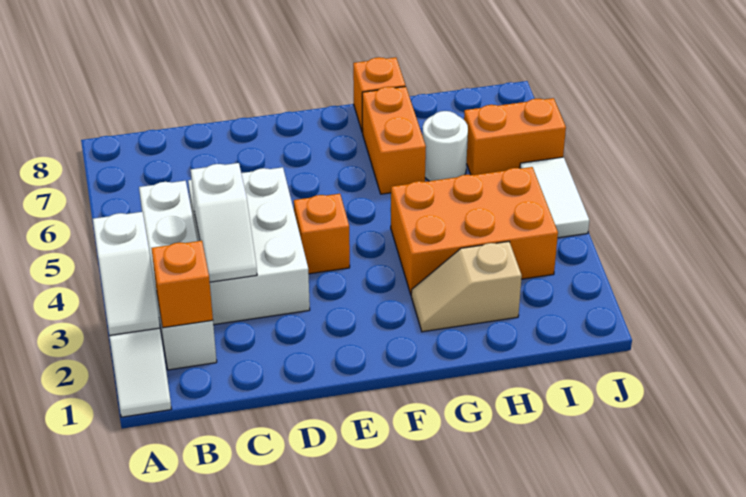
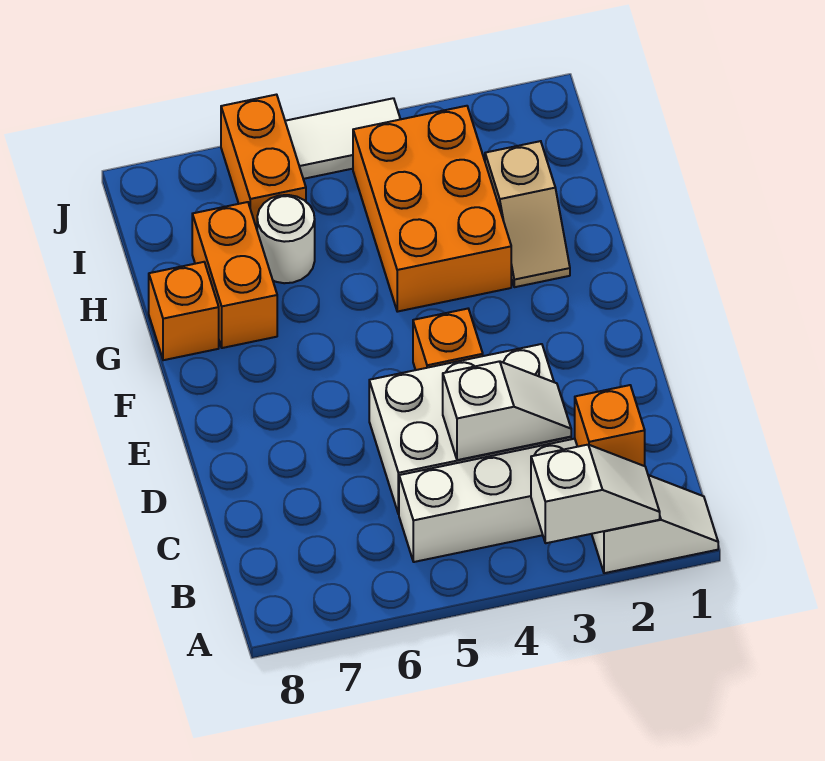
orange brick G6:G7 level 1 -> orange brick G7:H7 level 1

